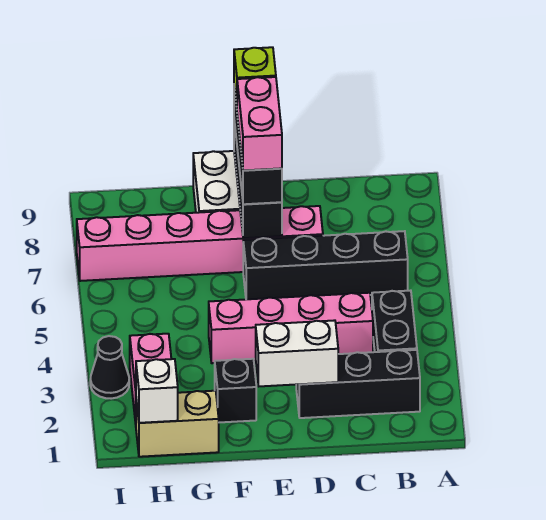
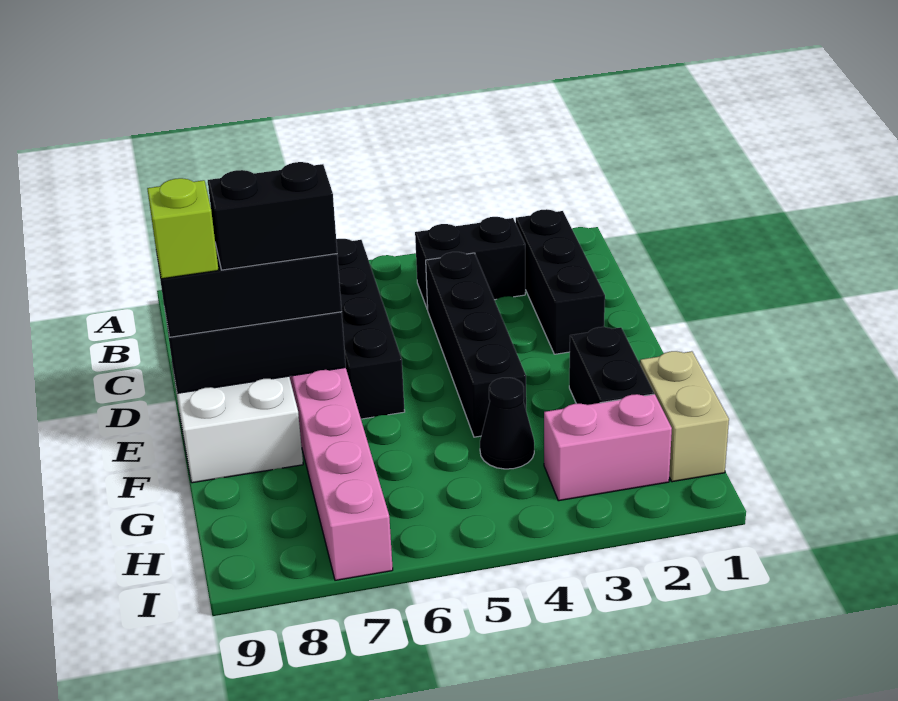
pink brick C4:F4 level 1 -> black brick C4:F4 level 1
white brick D2:E2 level 2 -> none
pink brick E7:E8 level 4 -> black brick E7:E8 level 4
black brick F2 level 1 -> black brick F2:G2 level 1
white brick H1 level 2 -> none
black cone I3 level 1 -> black cone G4 level 1

